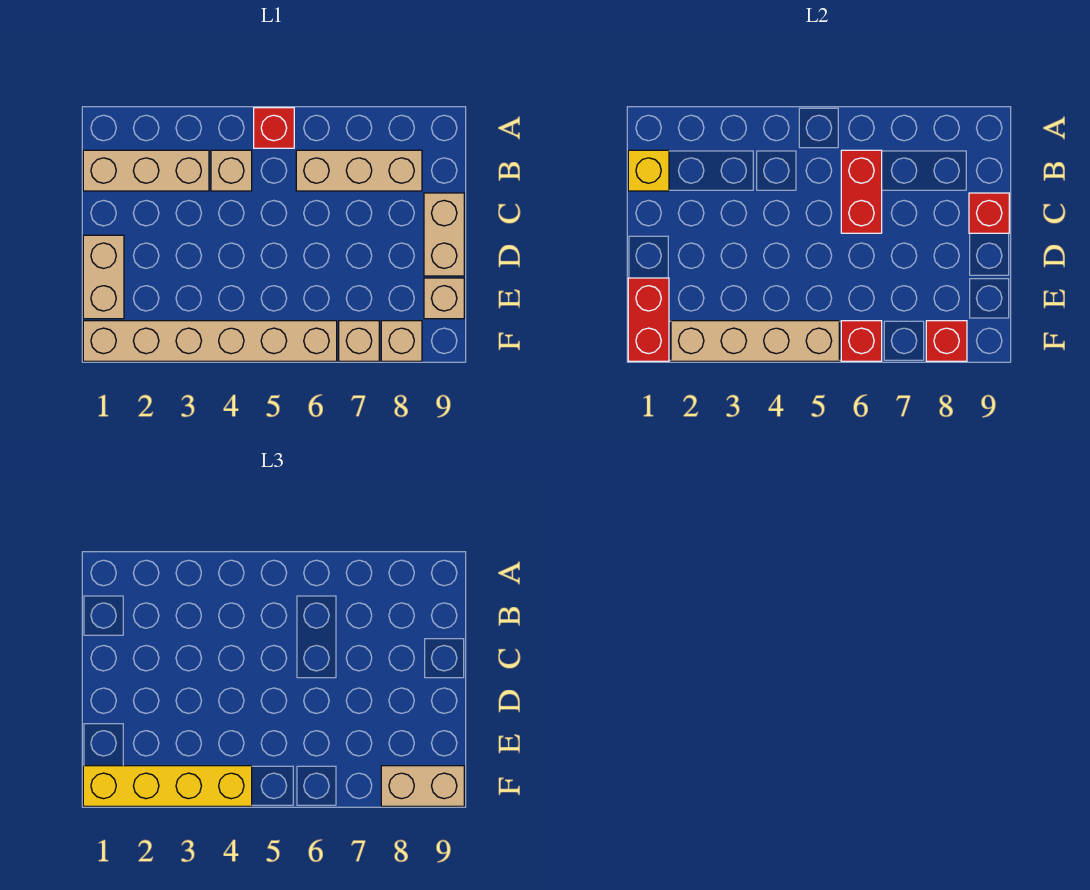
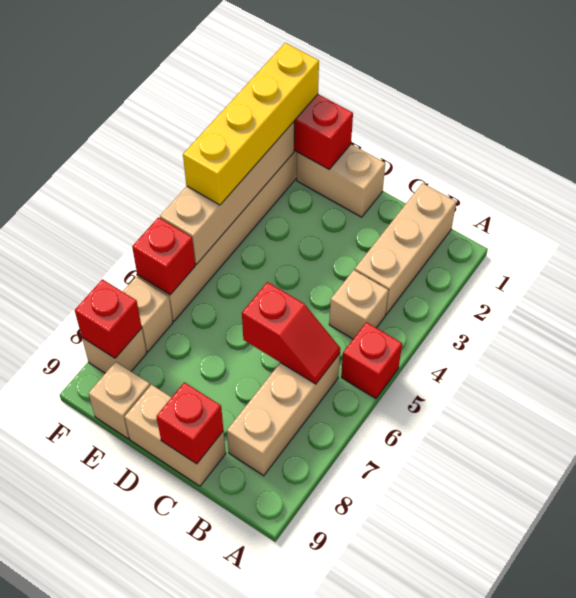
yellow brick B1 level 2 -> none
red brick B6:C6 level 2 -> red slope B6:C6 level 2 top C
tan brick F8:F9 level 3 -> none

